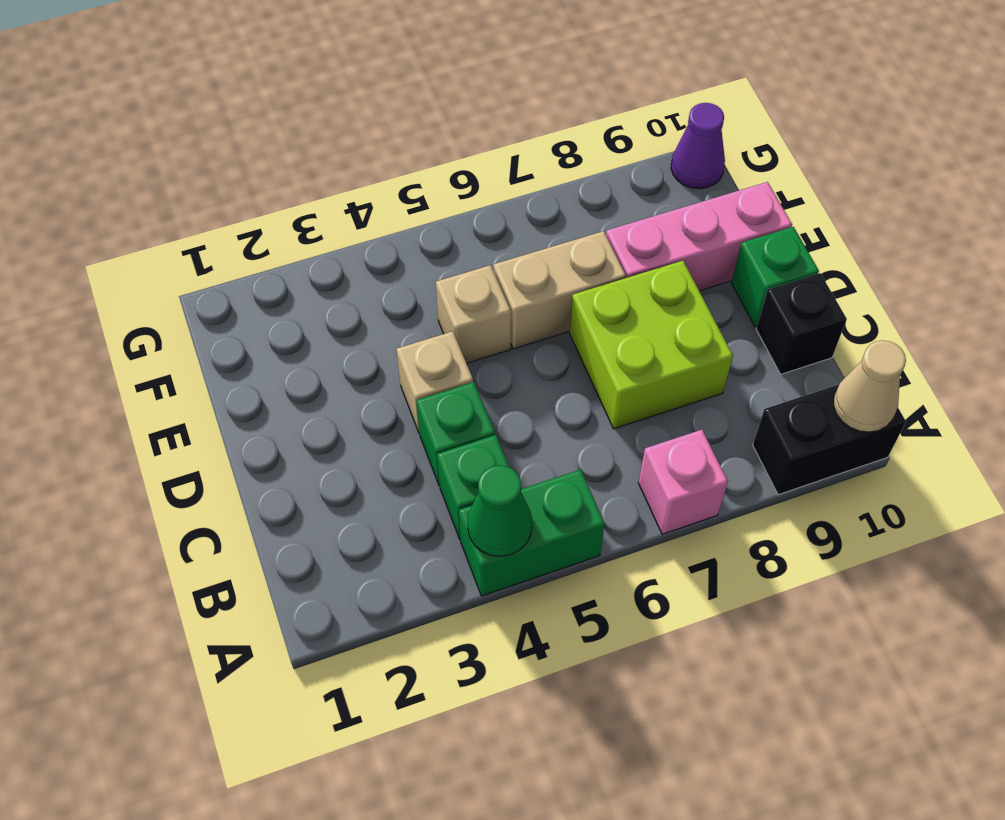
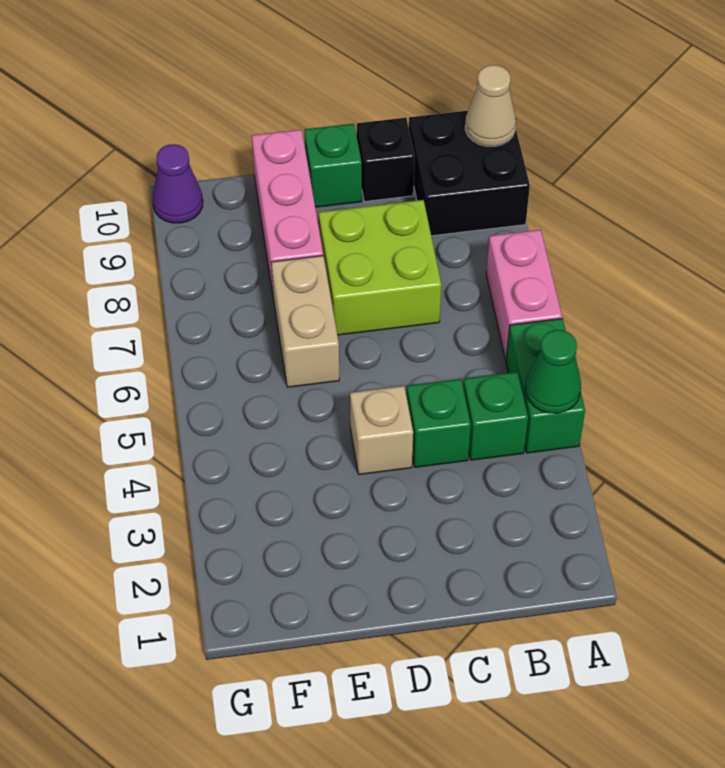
pink brick A7 level 1 -> pink brick A6:A7 level 1
black brick A9:A10 level 1 -> black brick A9:B10 level 1
tan brick E5 level 1 -> none

